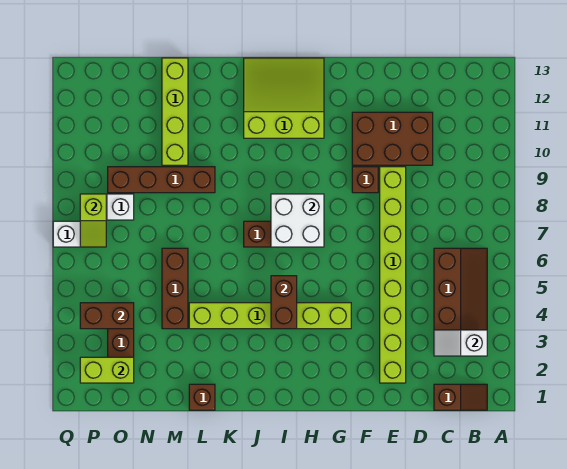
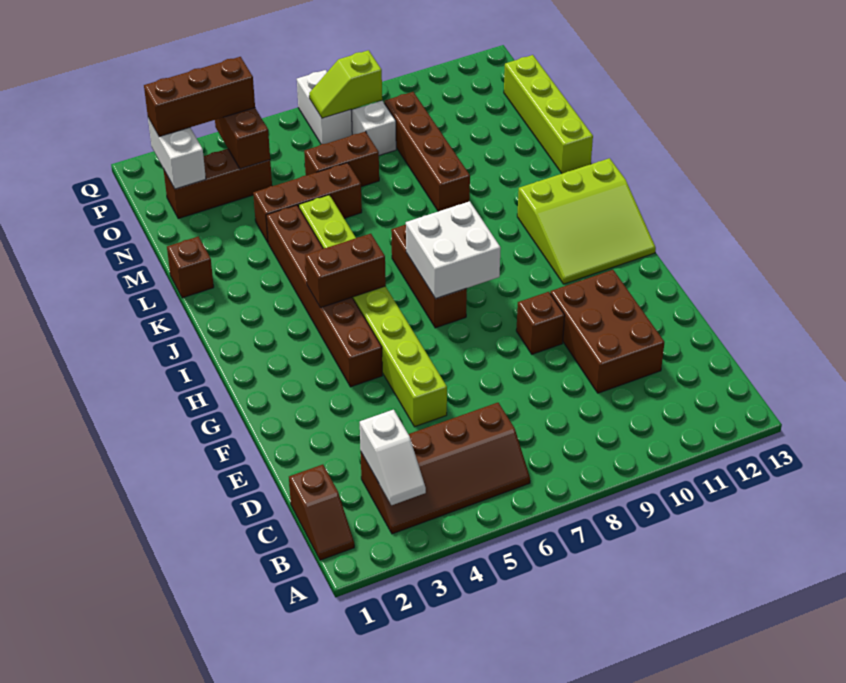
white slope B3:C3 level 2 top B -> white slope B3:C3 level 2 top C
lime brick E2:E9 level 1 -> lime brick E5:L5 level 1
lime brick G4:L4 level 1 -> brown brick G4:L4 level 1
lime slope H11:J13 level 1 top 11 -> lime slope H11:J13 level 1 top J
lime brick M10:M13 level 1 -> lime brick L13:O13 level 1
none -> brown brick N6:N7 level 1
lime brick O2:P2 level 2 -> white brick O2:P2 level 2
none -> brown brick P2:P4 level 3

